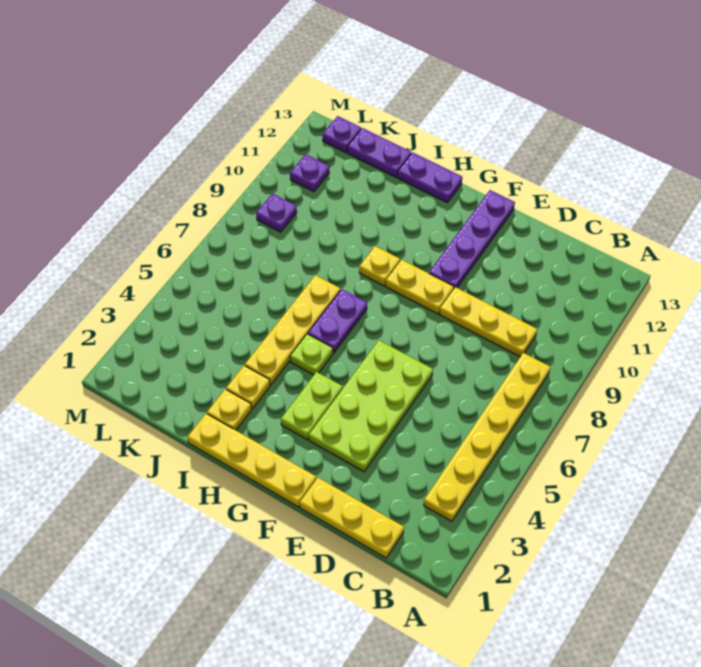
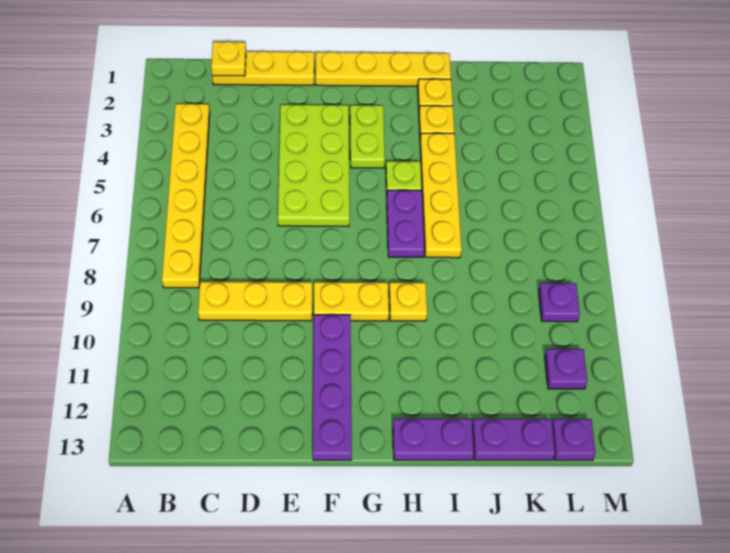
none -> yellow plate C1 level 2

